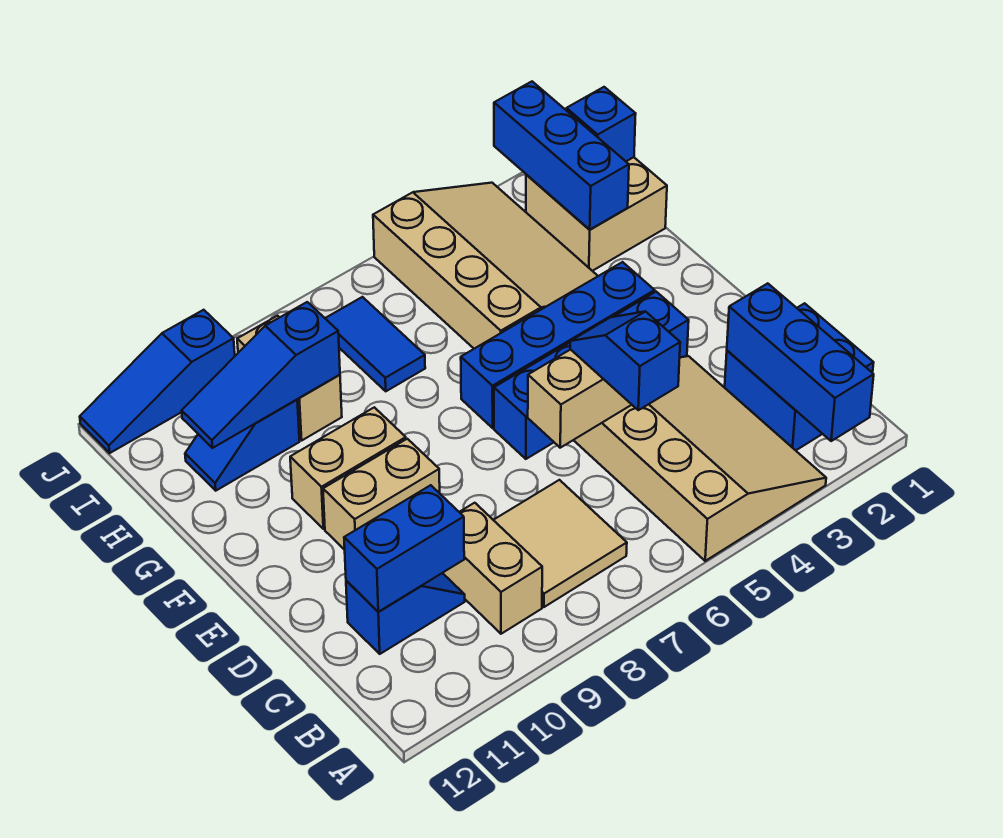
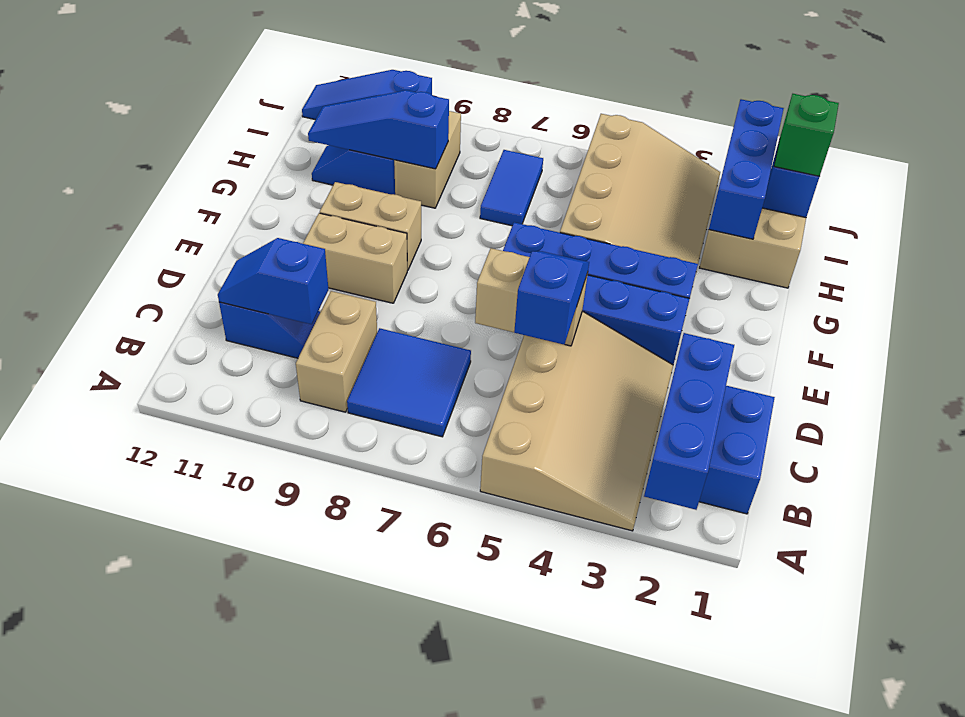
tan tile B7:C8 level 1 -> blue tile B7:C8 level 1
blue brick C10:C11 level 2 -> blue slope C10:C11 level 2 top 10
none -> green brick I1 level 3

